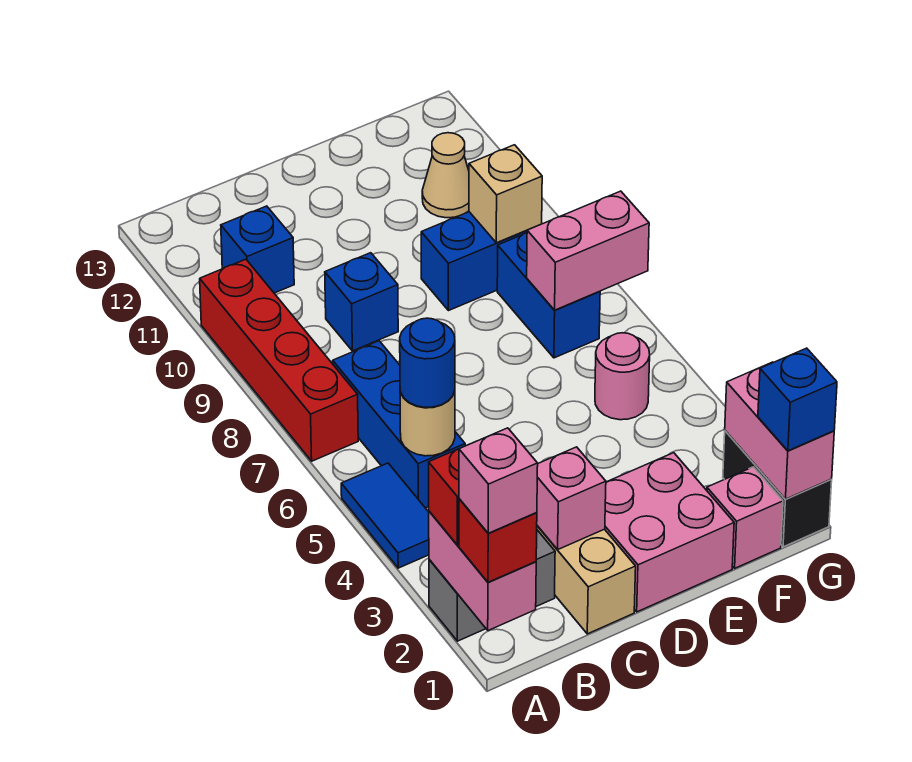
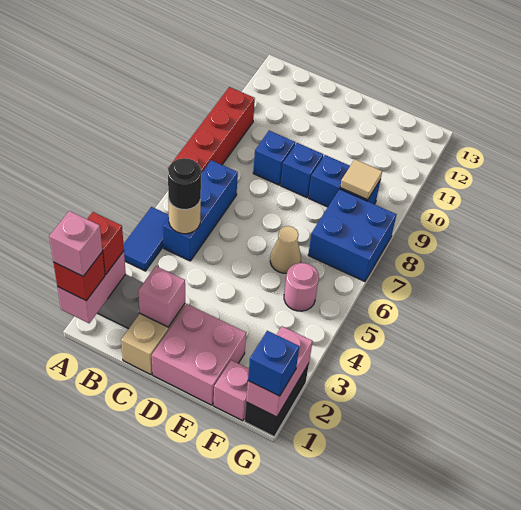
blue round brick B5 level 3 -> black round brick B5 level 3
blue brick B11 level 1 -> blue brick D9 level 1
blue brick F7:F8 level 1 -> blue brick F7:G8 level 1
pink brick F7:G7 level 2 -> none
tan brick F9 level 2 -> tan tile F9 level 2
tan cone F11 level 1 -> tan cone E6 level 1

